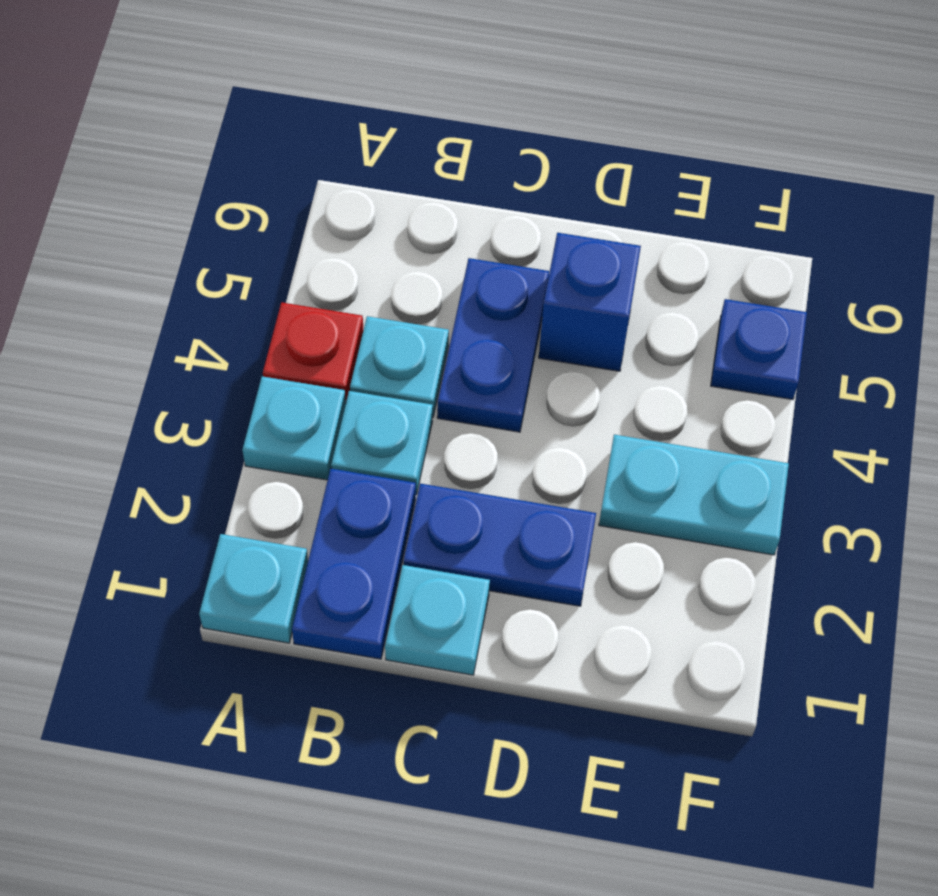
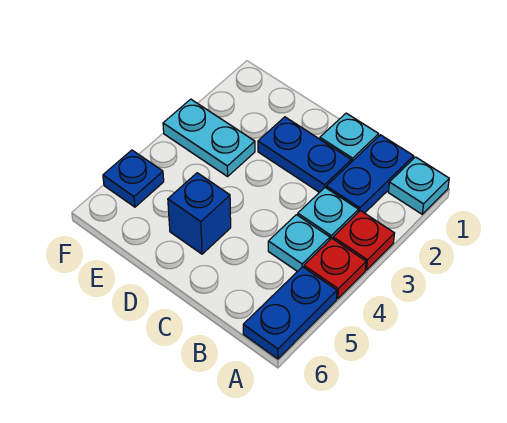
cyan plate A3 level 1 -> red plate A3 level 1
blue plate C4:C5 level 1 -> blue plate A5:A6 level 1

